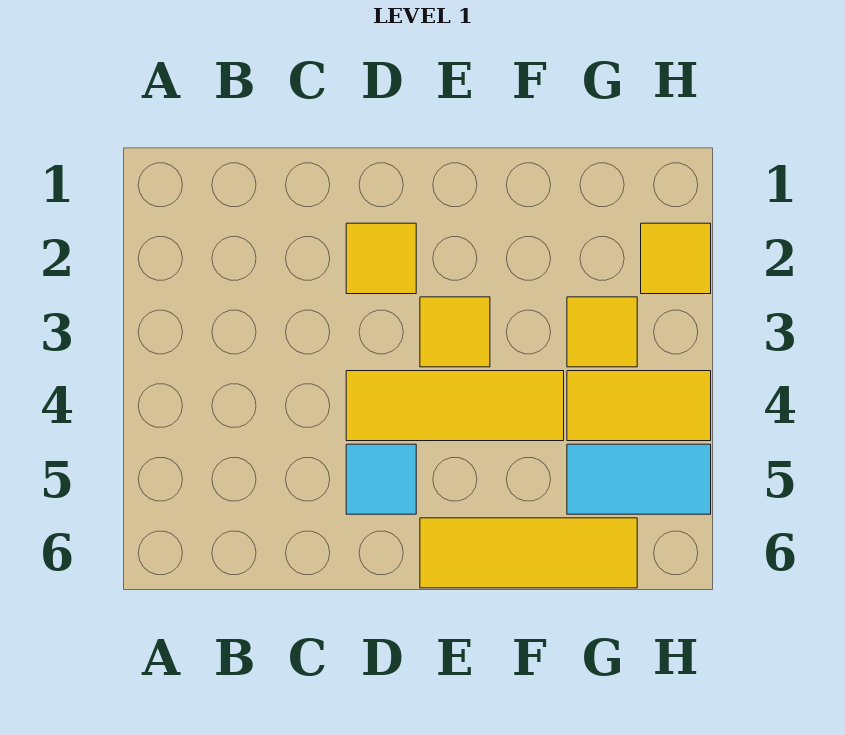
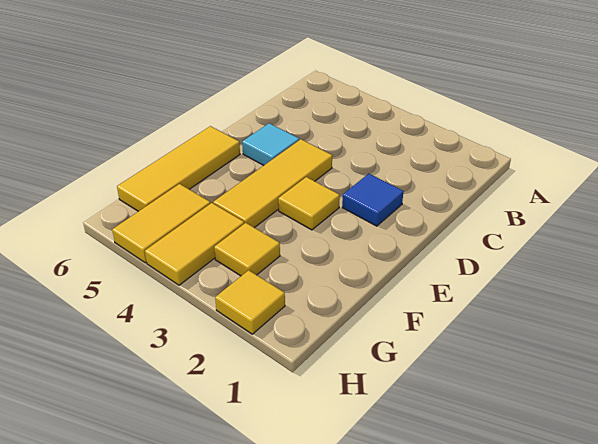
yellow tile D2 level 1 -> blue tile D2 level 1
cyan tile G5:H5 level 1 -> yellow tile G5:H5 level 1

